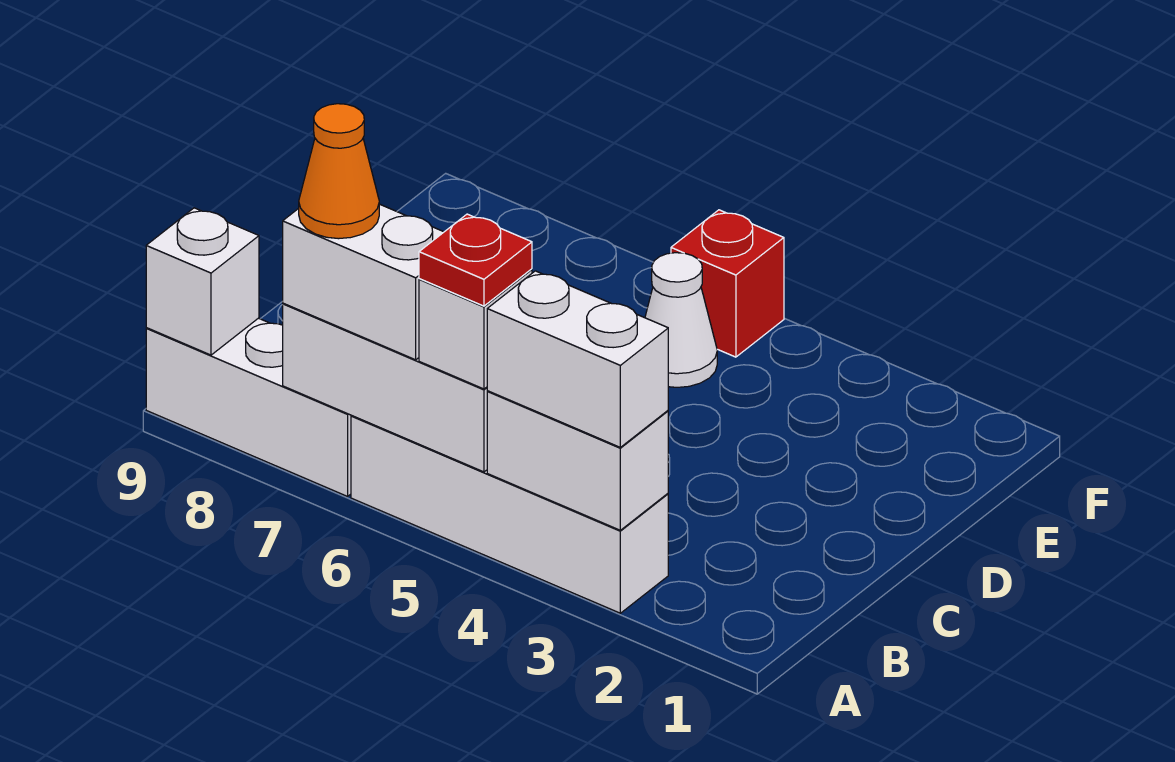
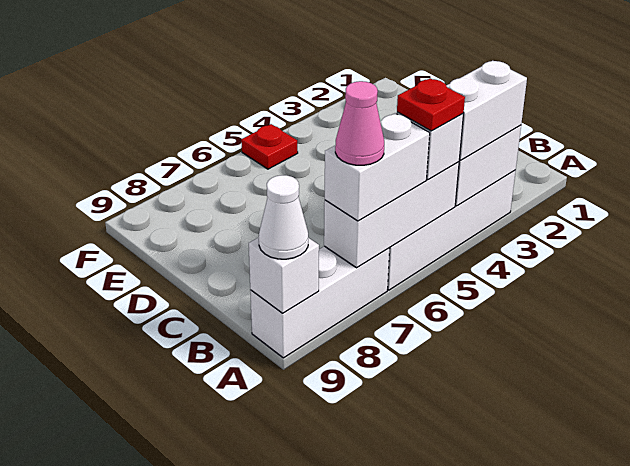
orange cone A7 level 4 -> pink cone A7 level 4
white cone E5 level 1 -> white cone A9 level 3
red brick F5 level 1 -> red plate F5 level 1

